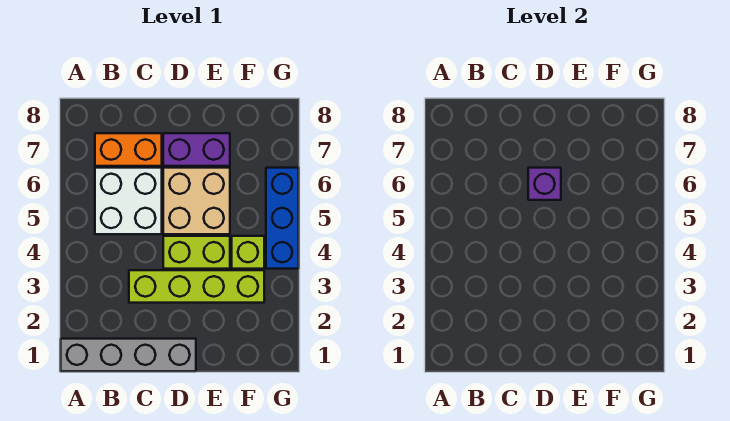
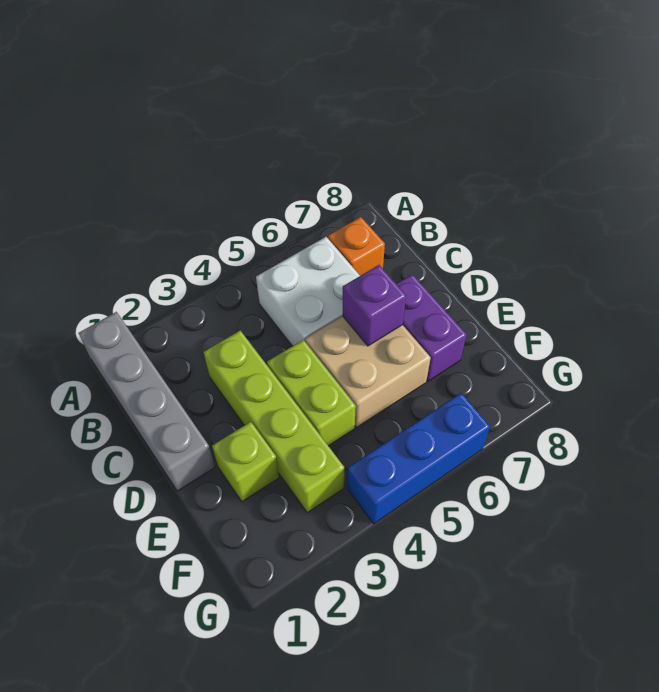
orange brick B7:C7 level 1 -> orange brick B7 level 1
lime brick F4 level 1 -> lime brick E2 level 1

